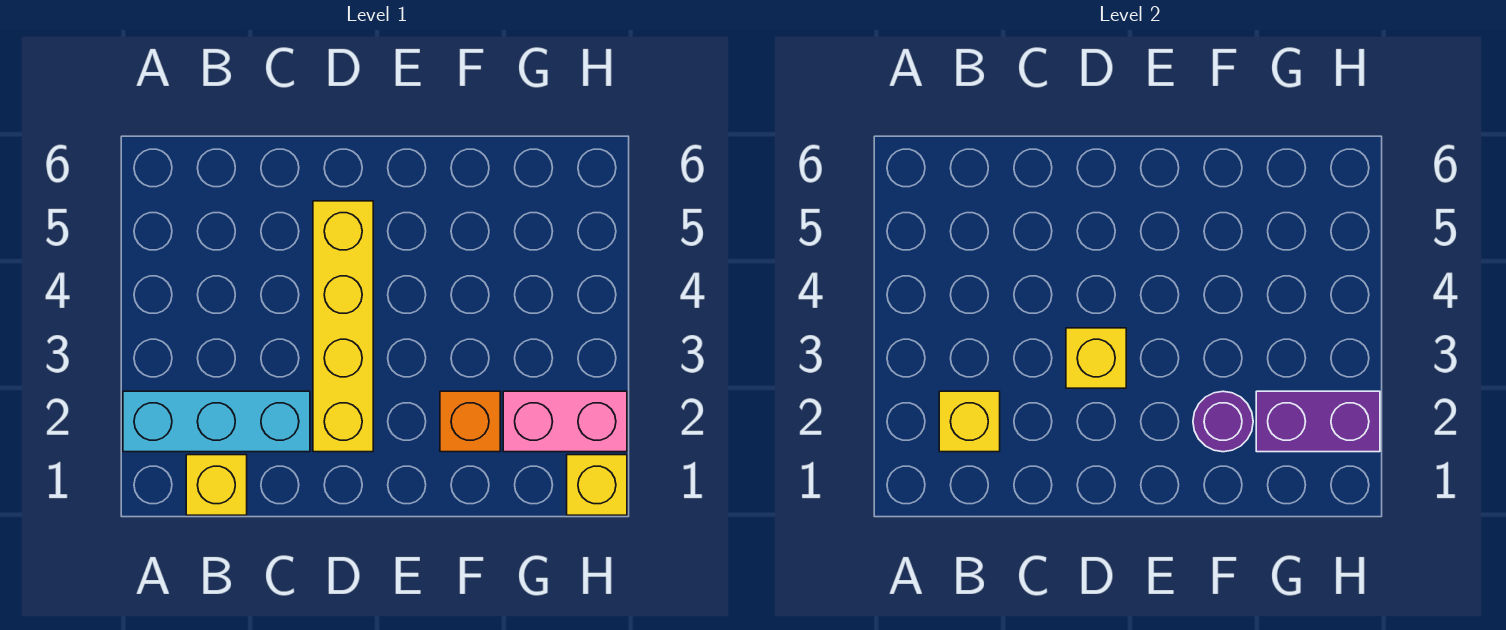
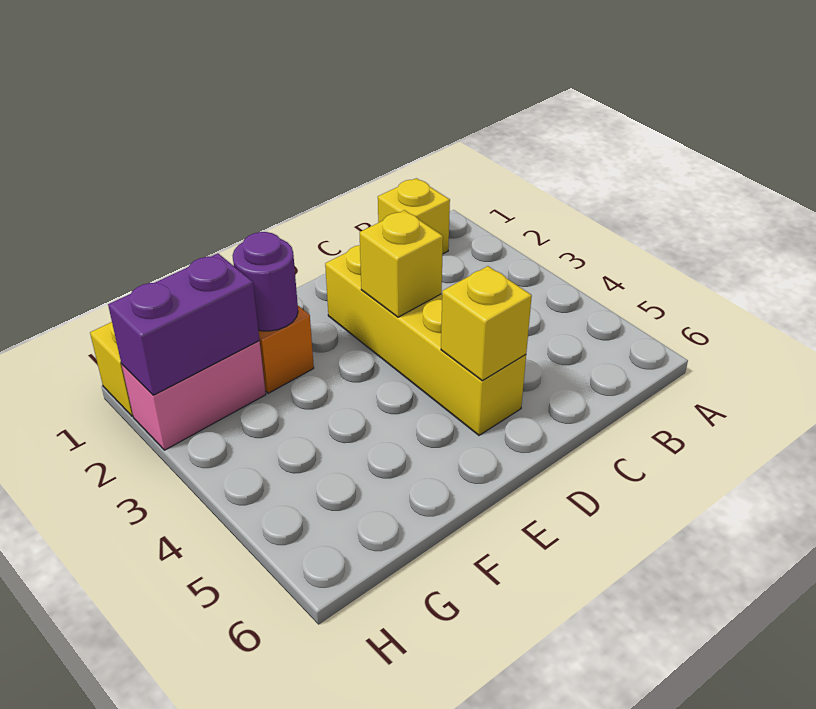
cyan brick A2:C2 level 1 -> none
yellow brick B2 level 2 -> yellow brick D5 level 2

